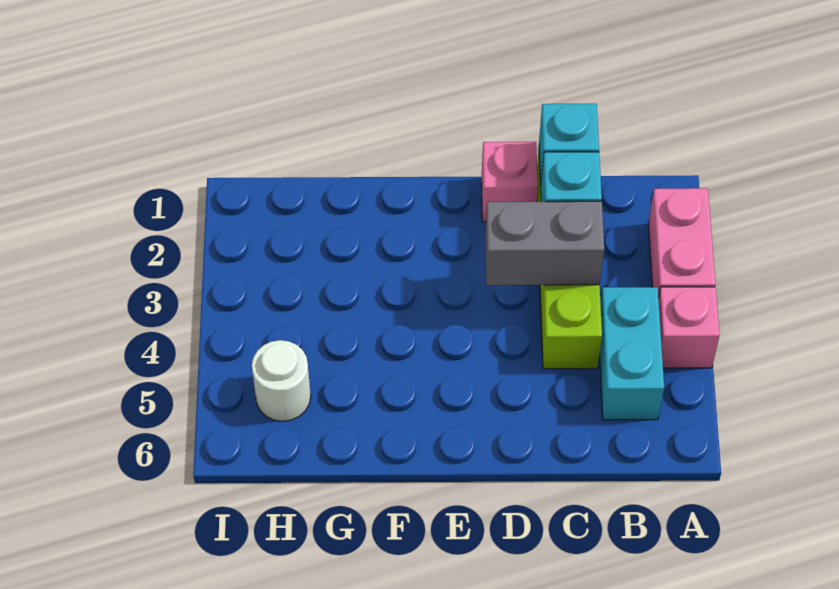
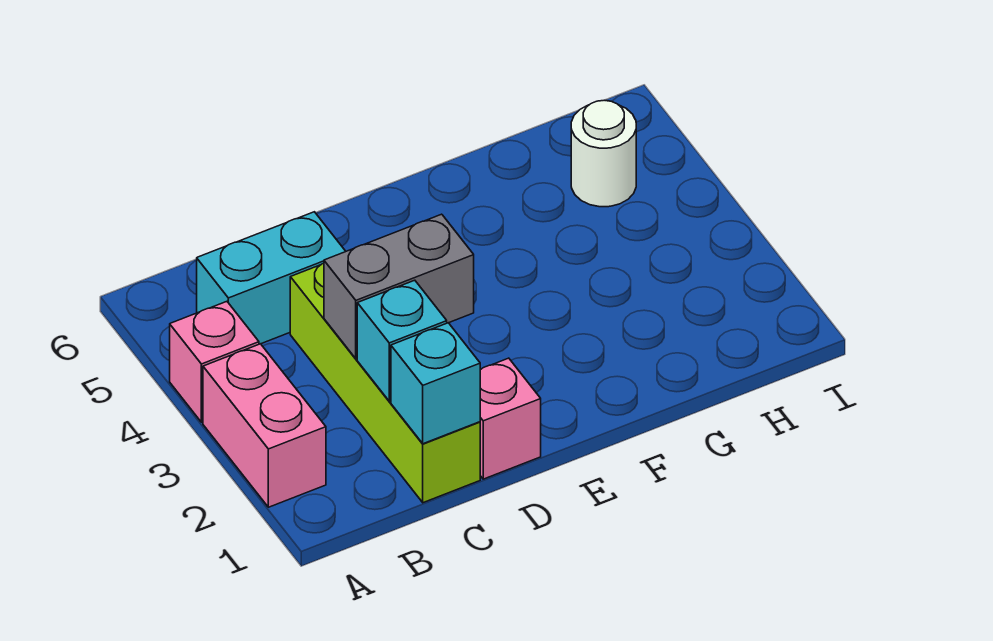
cyan brick B4:B5 level 1 -> cyan brick B5:C5 level 1

